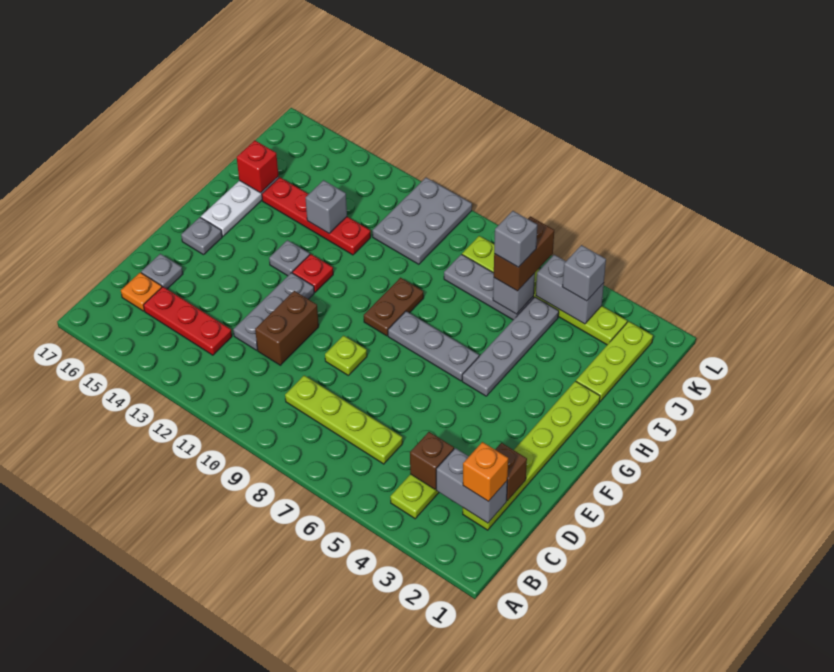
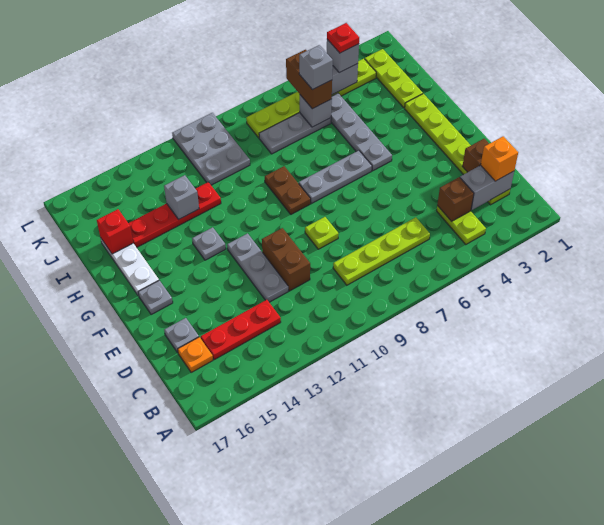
red plate G12 level 1 -> red plate K4 level 4

